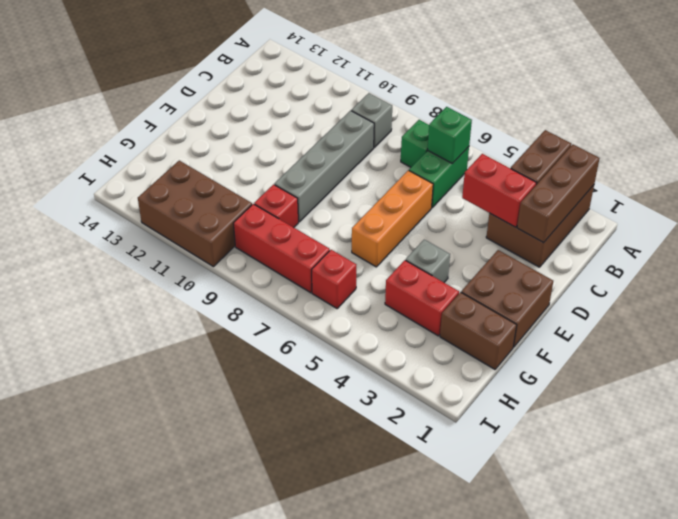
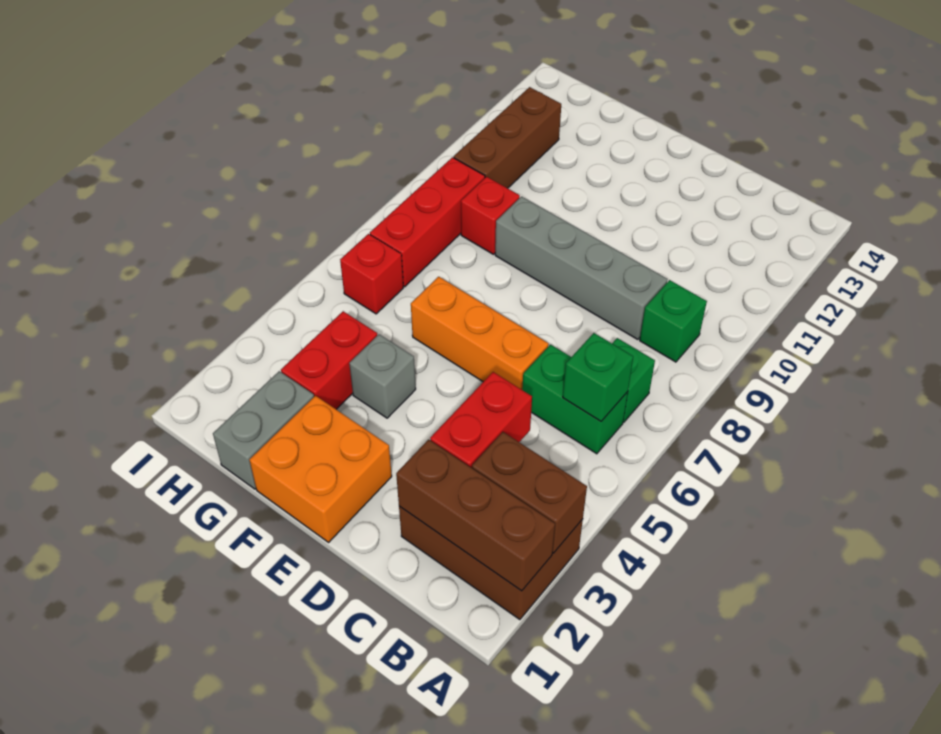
grey brick B9 level 1 -> green brick B9 level 1
brown brick E1:F2 level 1 -> orange brick E1:F2 level 1
brown brick G1:G2 level 1 -> grey brick G1:G2 level 1
brown brick H10:I12 level 1 -> brown brick H10:H12 level 1

